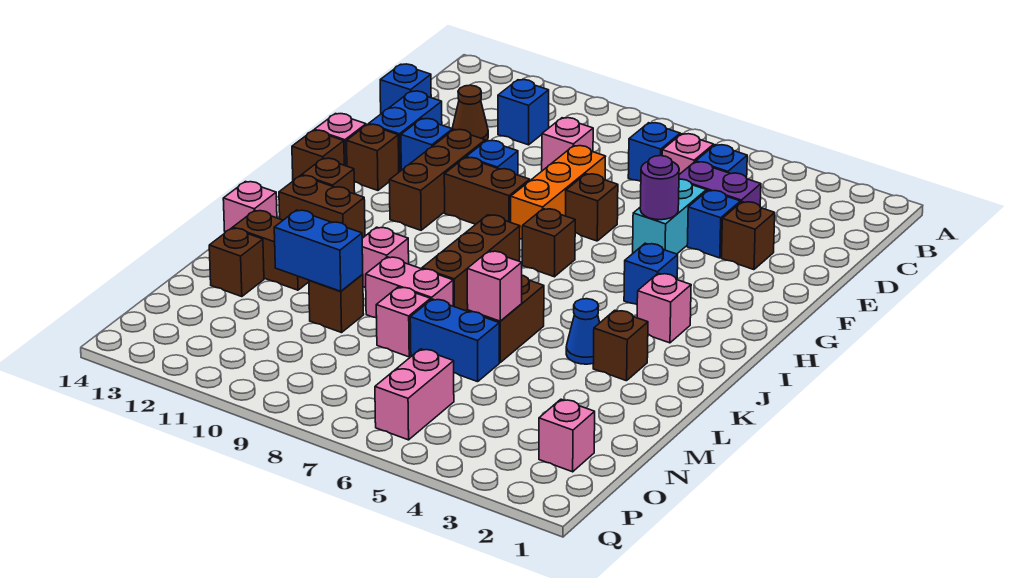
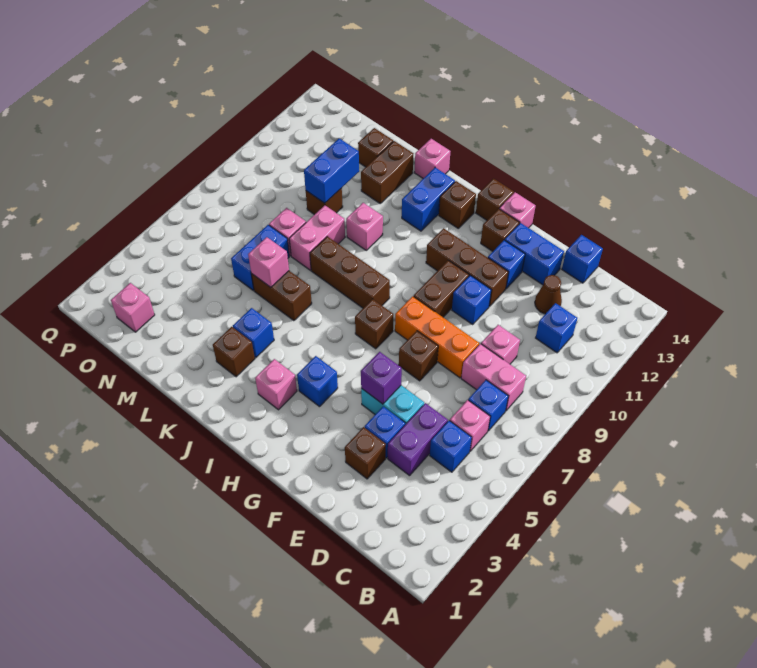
purple round brick F5 level 2 -> purple brick F5 level 2
brown brick J12:J13 level 1 -> blue brick J12:J13 level 1
blue cone K4 level 1 -> blue brick K4 level 1
pink brick O6:P6 level 1 -> pink brick C8:D8 level 1

